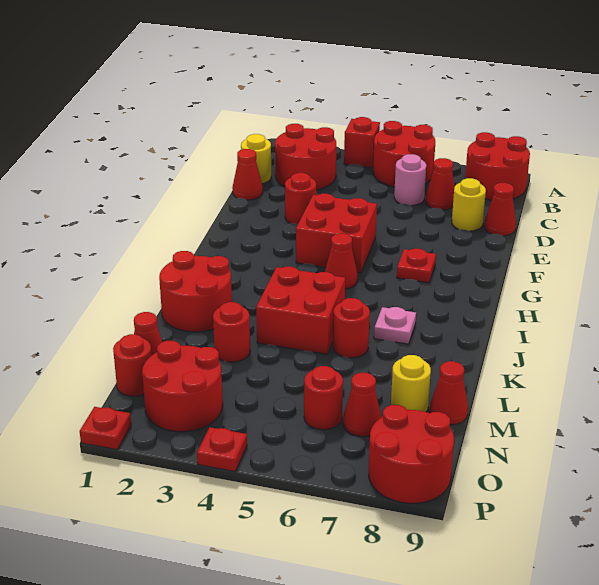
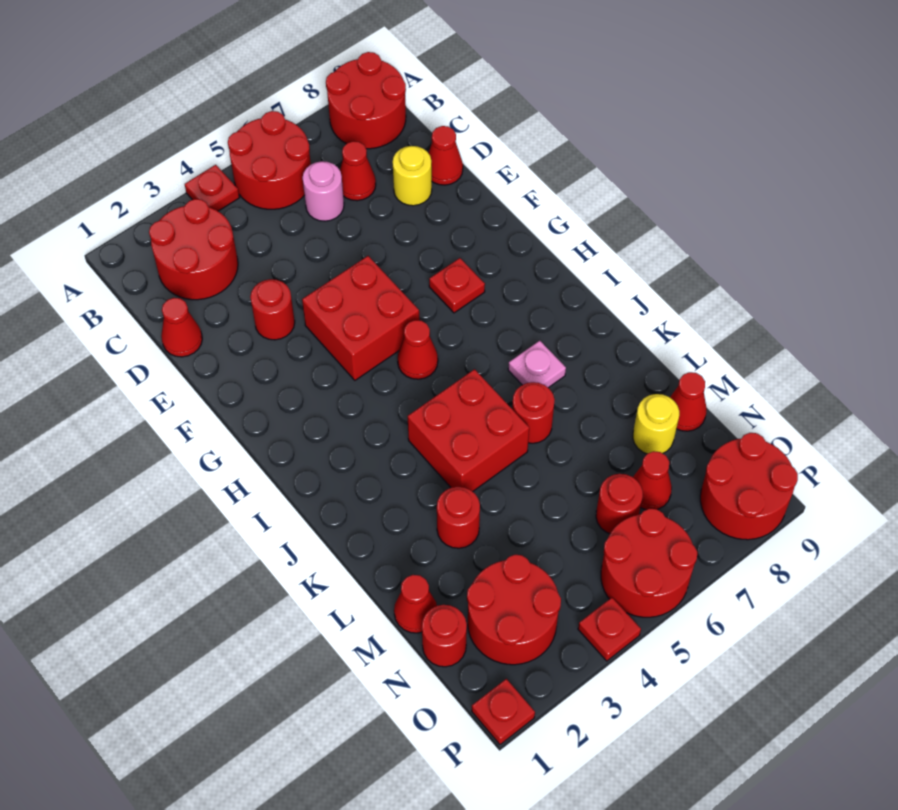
red brick A4 level 1 -> red plate A4 level 1
yellow round brick C1 level 1 -> none
red round brick J1:K2 level 1 -> red round brick O5:P6 level 1

